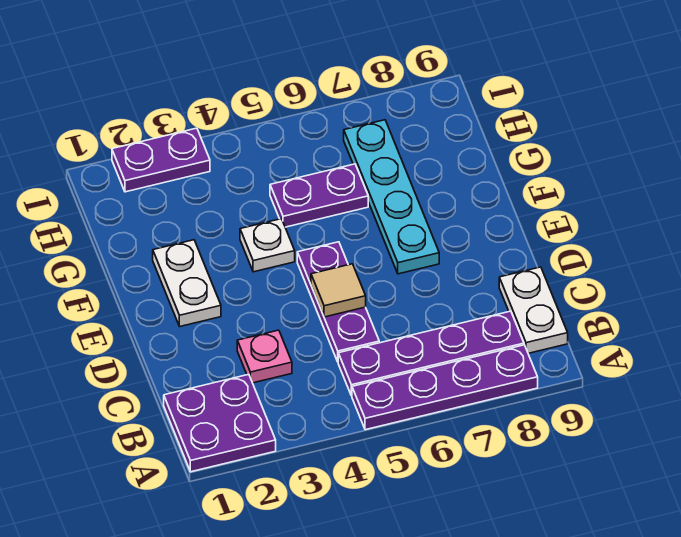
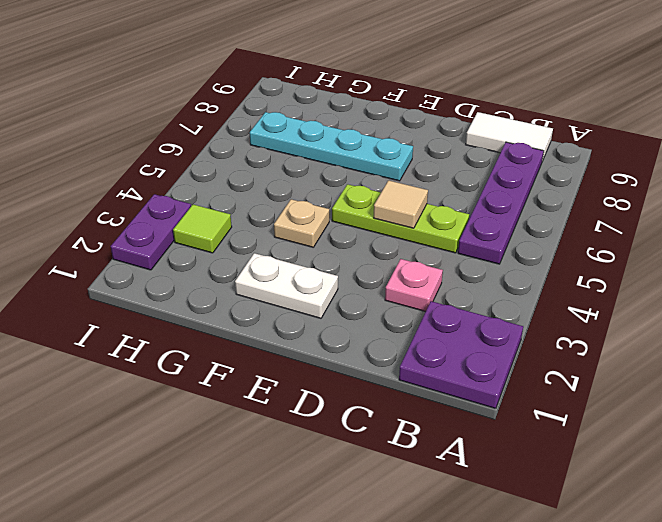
purple plate A5:A8 level 1 -> none
white plate B9:C9 level 1 -> white tile B9:C9 level 1
purple plate C5:E5 level 1 -> lime plate C5:E5 level 1
white plate F4 level 1 -> tan plate F4 level 1
purple plate G5:G6 level 1 -> none
none -> lime tile H3 level 1

